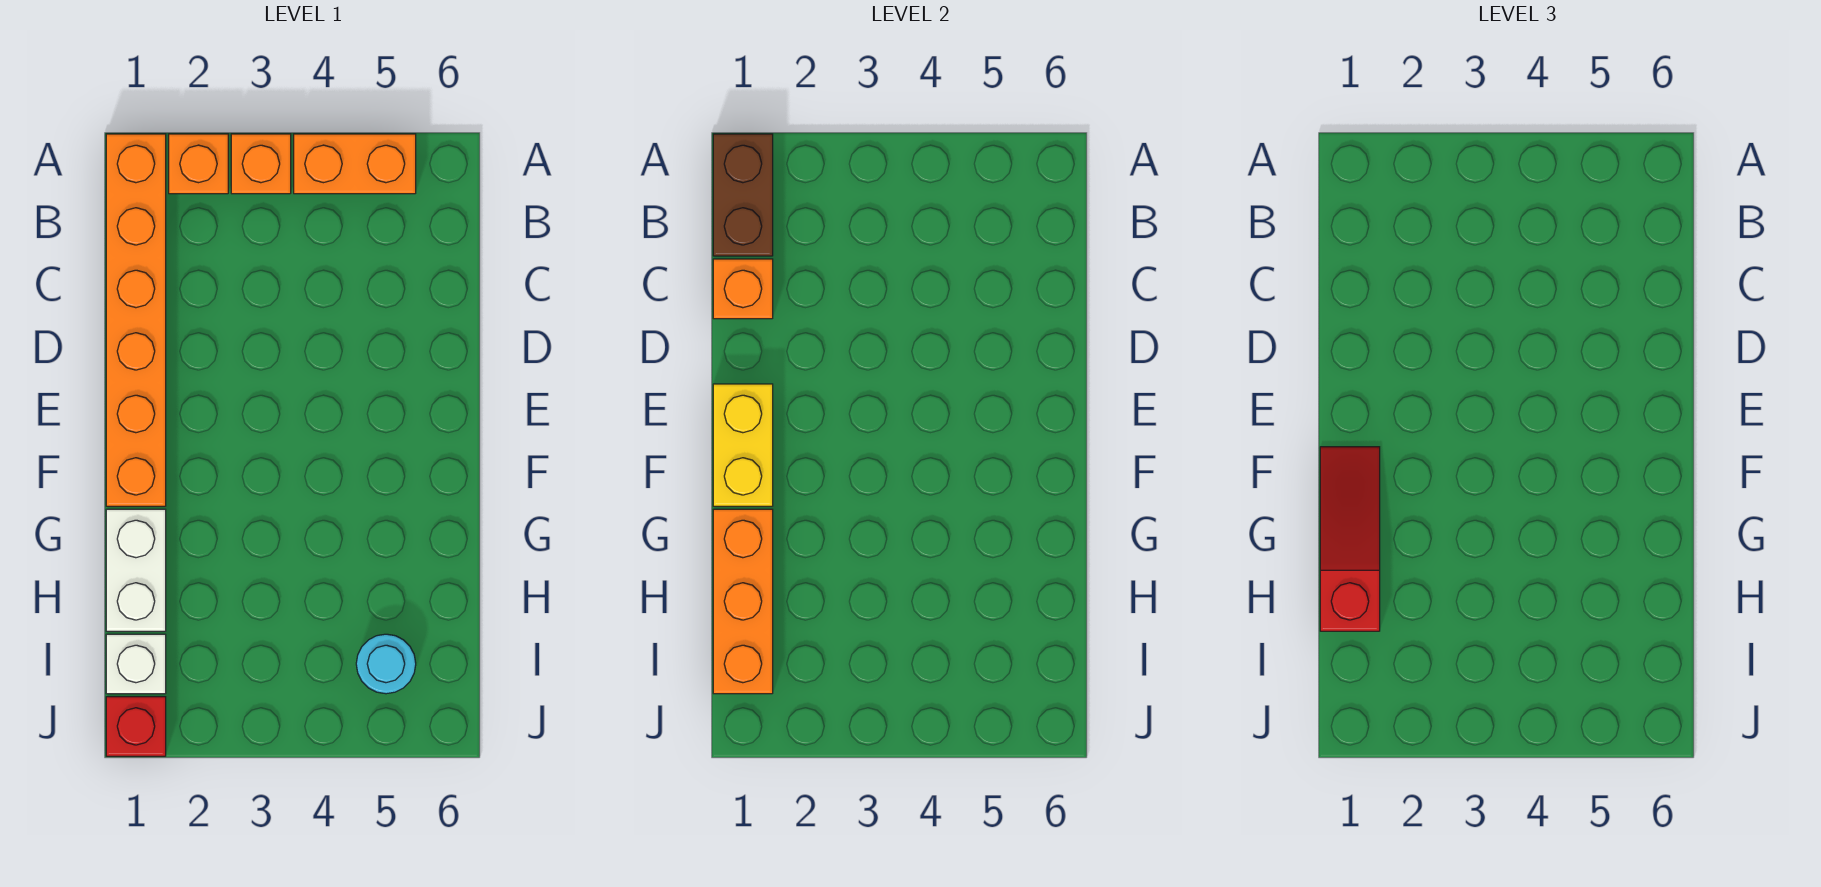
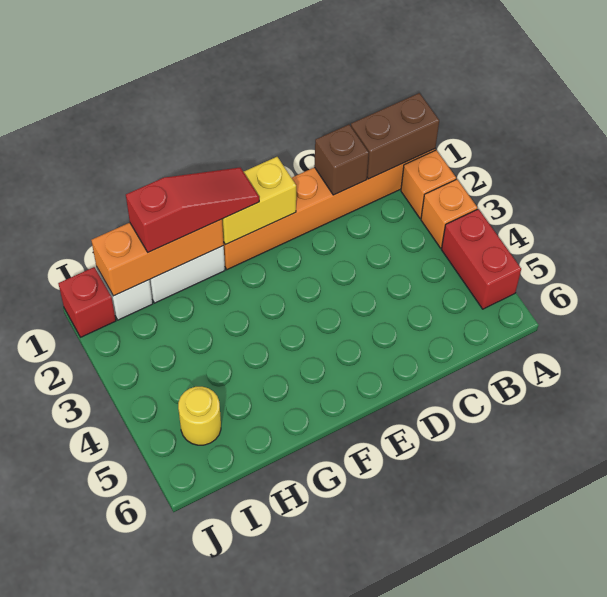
orange brick A4:A5 level 1 -> red brick A4:A5 level 1
orange brick C1 level 2 -> brown brick C1 level 2
cyan round brick I5 level 1 -> yellow round brick I5 level 1

